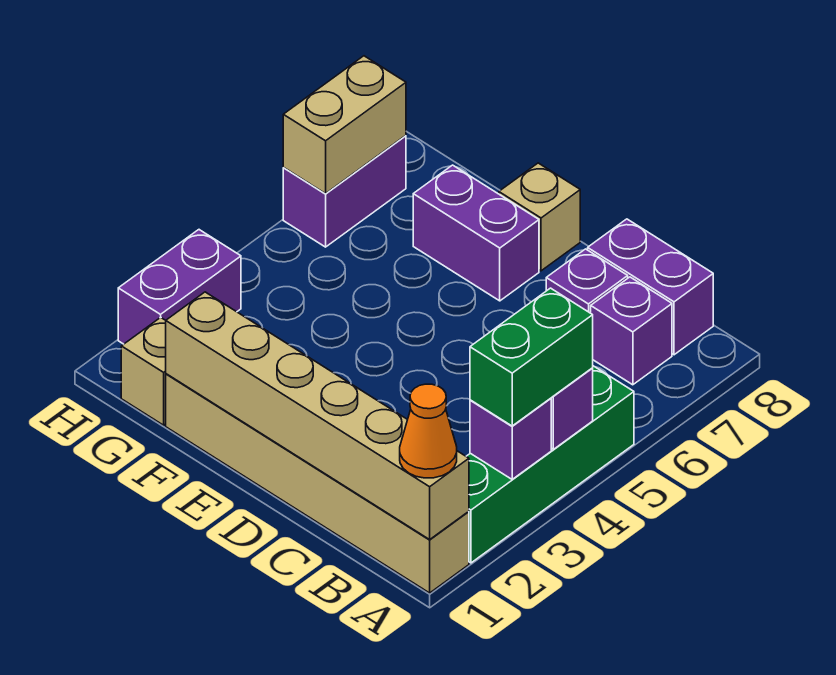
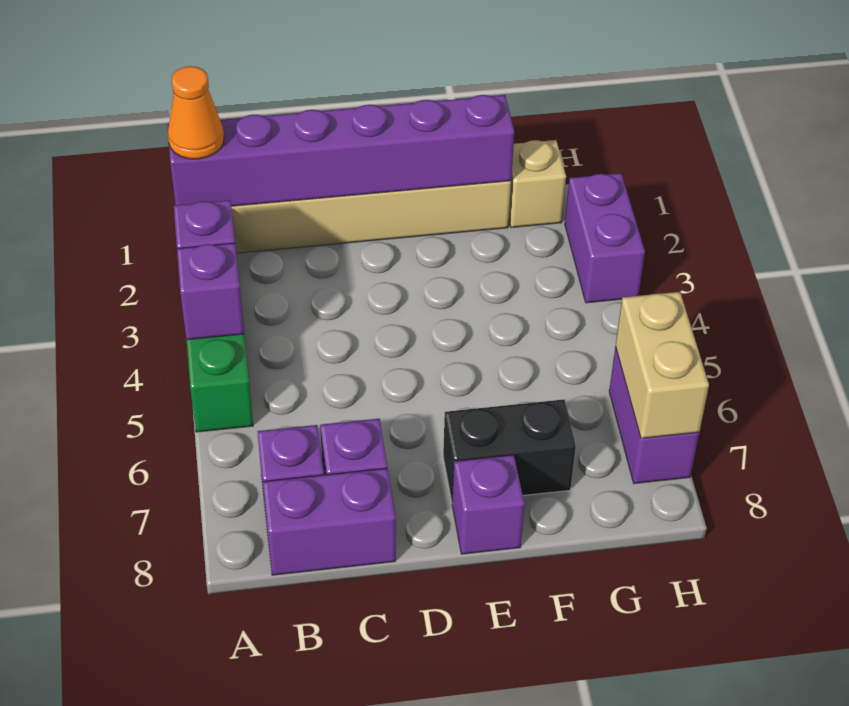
tan brick A1:F1 level 2 -> purple brick A1:F1 level 2
green brick A3:A4 level 3 -> none
purple brick E7:F7 level 1 -> black brick E7:F7 level 1
tan brick E8 level 1 -> purple brick E8 level 1

